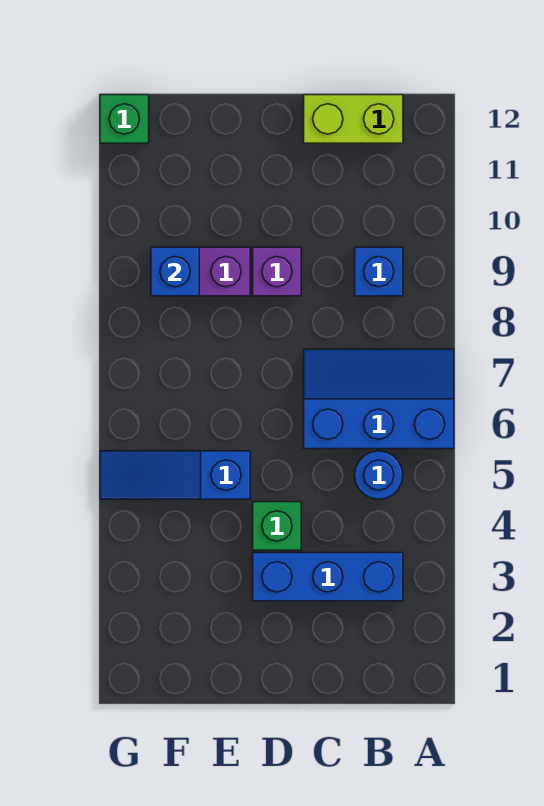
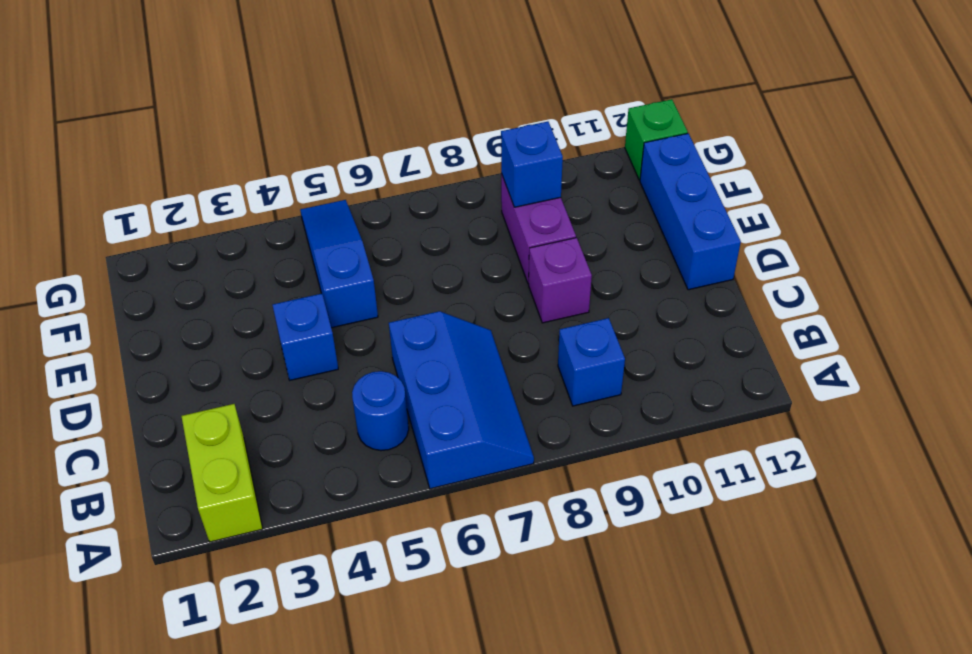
blue brick B3:D3 level 1 -> blue brick D12:F12 level 1
lime brick B12:C12 level 1 -> lime brick A2:B2 level 1
green brick D4 level 1 -> blue brick D4 level 1

